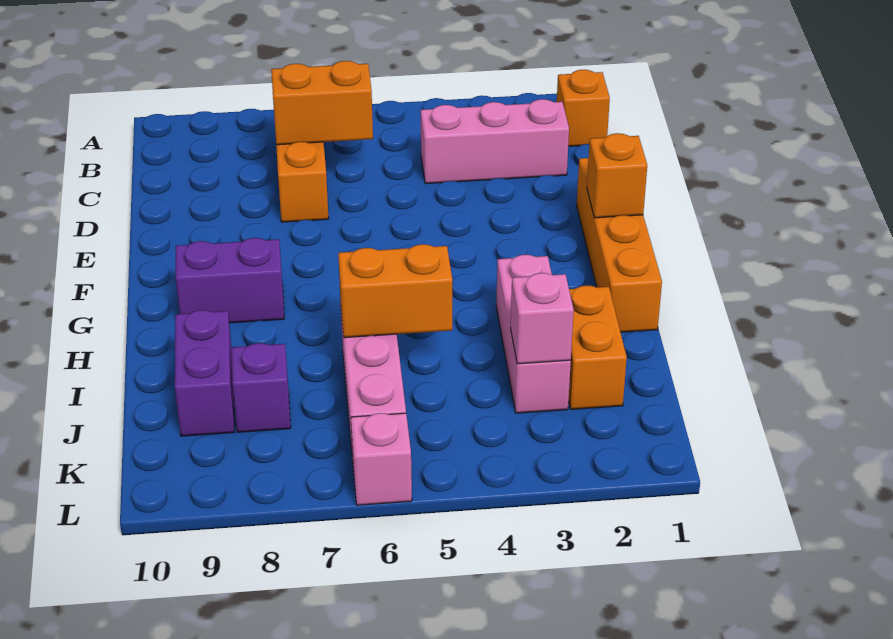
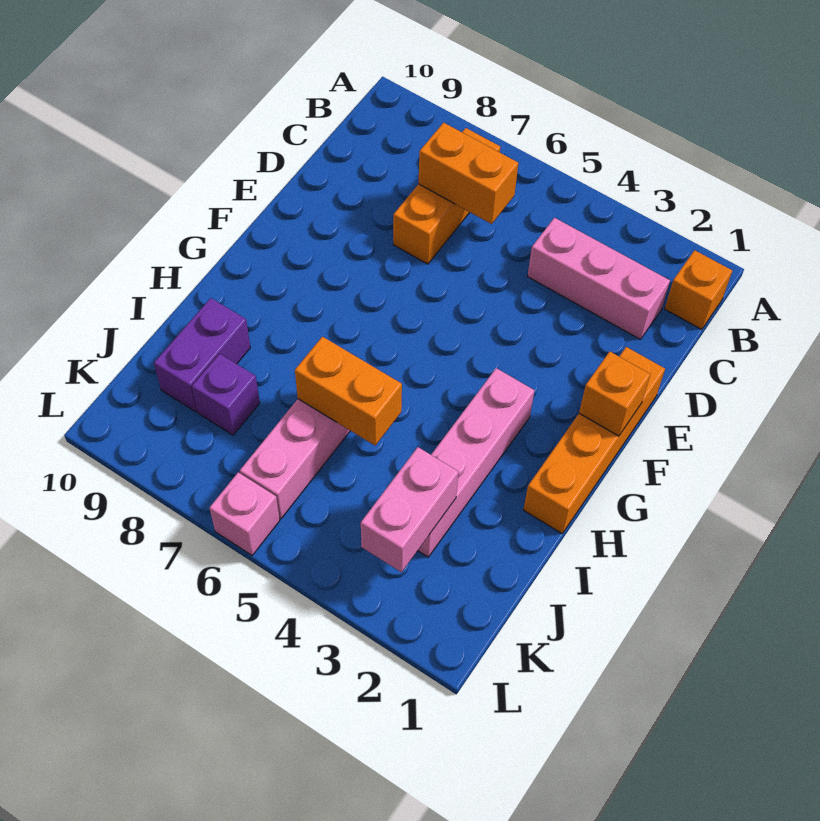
purple brick G8:G9 level 1 -> none
pink brick H3:J3 level 1 -> pink brick G3:J3 level 1
orange brick I2:J2 level 1 -> none
pink brick J3 level 2 -> pink brick J3:K3 level 2

